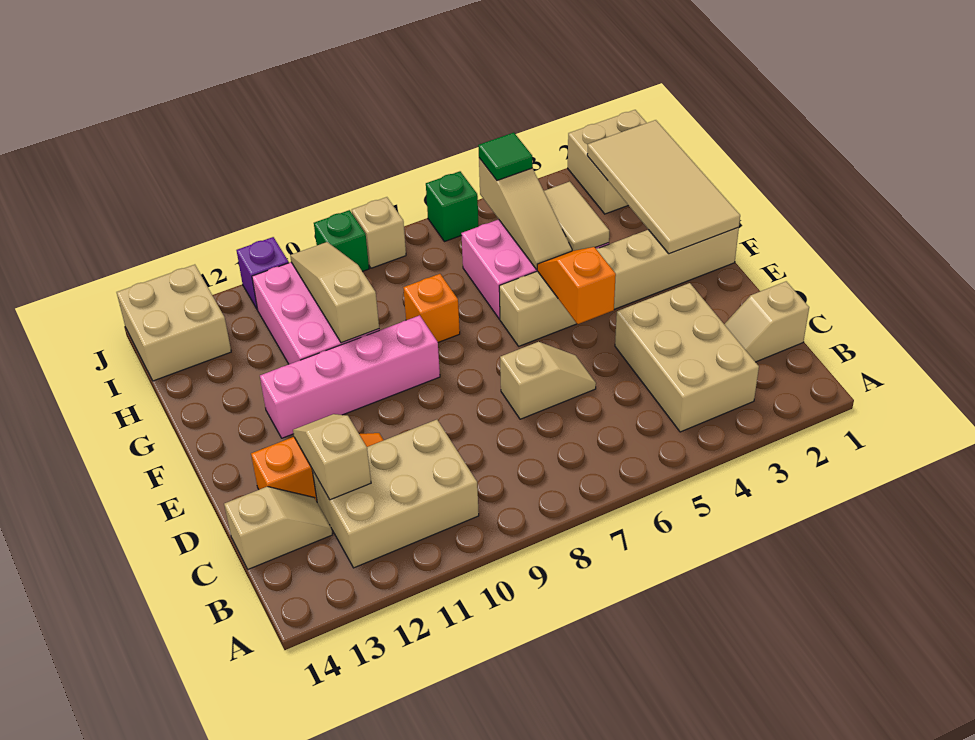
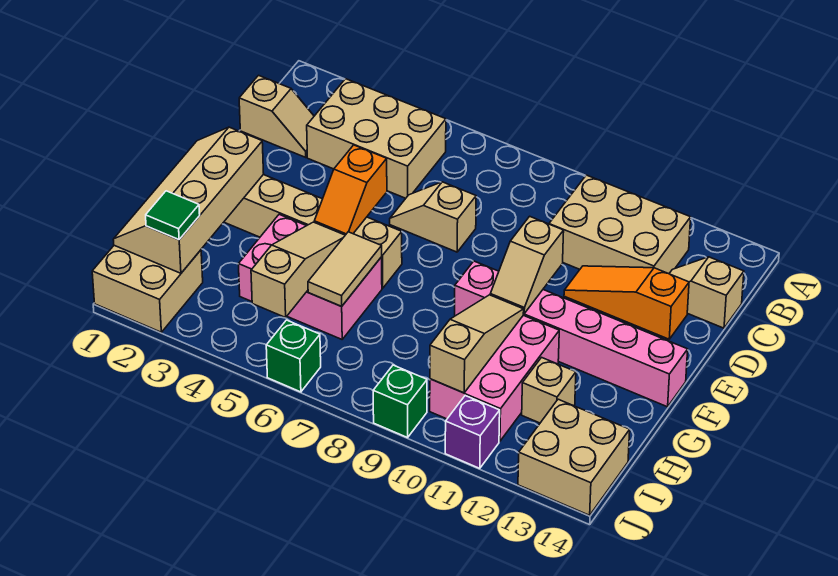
tan brick B3:D4 level 1 -> tan brick B3:C5 level 1
tan slope C12:D12 level 2 top C -> tan slope E10:F10 level 2 top E
tan tile F1:I2 level 2 -> tan slope F1:I2 level 2 top 2
pink brick F9:F12 level 1 -> pink brick F9:F14 level 1
tan tile G4:H4 level 2 -> tan tile G6:H6 level 2
orange brick G8 level 1 -> none
tan slope G10:I10 level 2 top G -> tan slope G10:I10 level 2 top I
green tile I5 level 3 -> green tile I2 level 3
tan brick J8 level 1 -> tan brick H12 level 1

